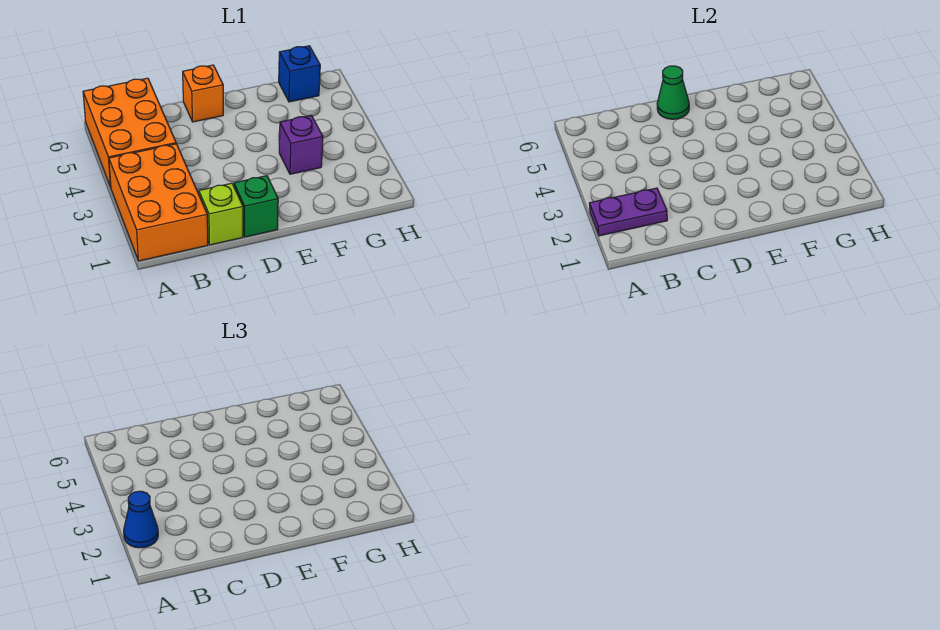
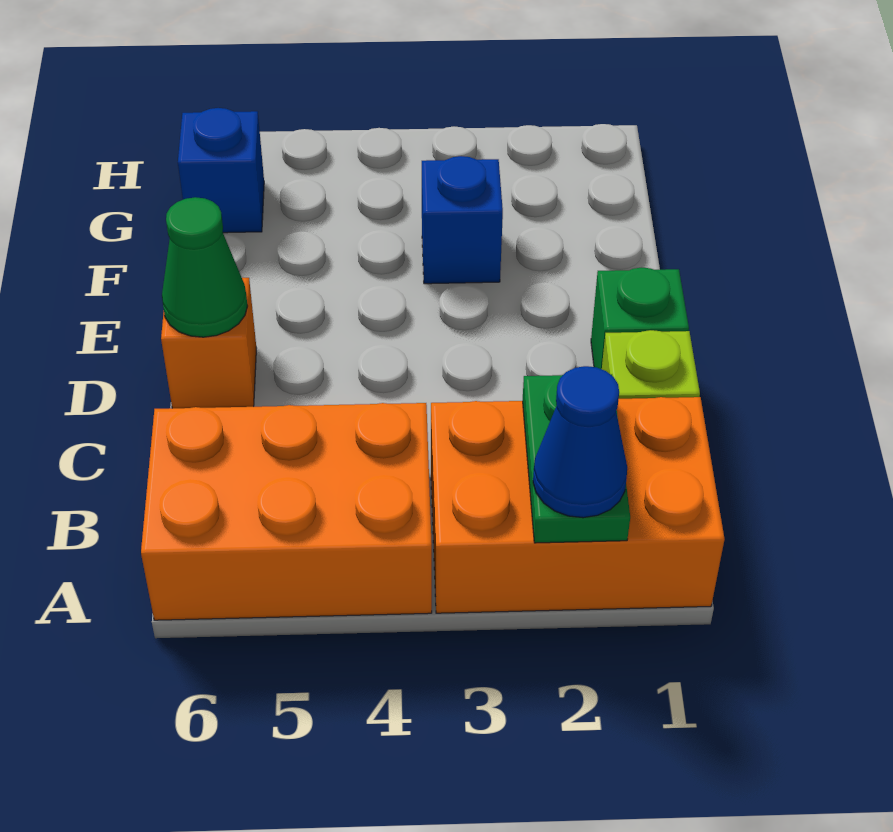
purple plate A2:B2 level 2 -> green plate A2:B2 level 2
purple brick F3 level 1 -> blue brick F3 level 1

